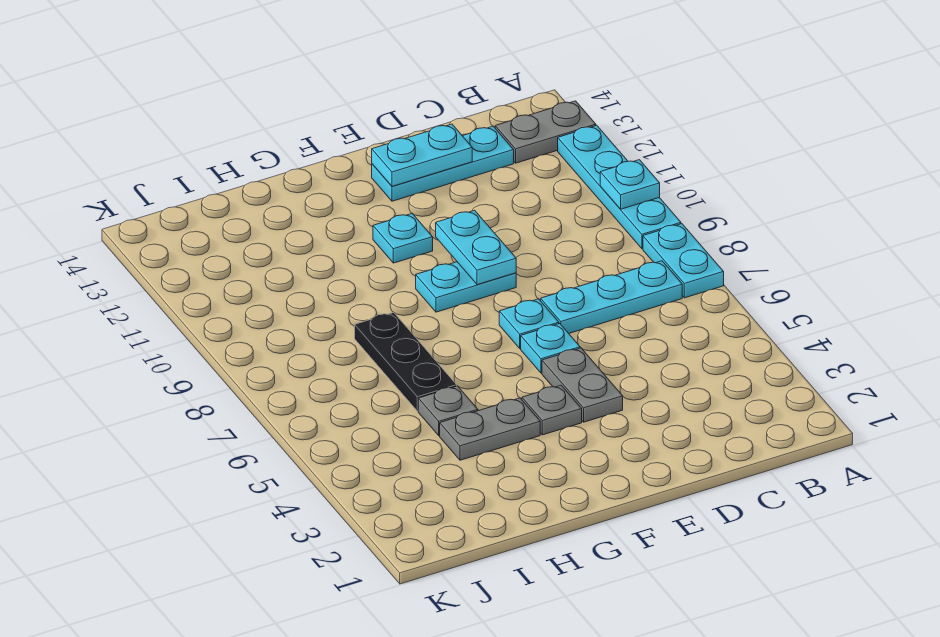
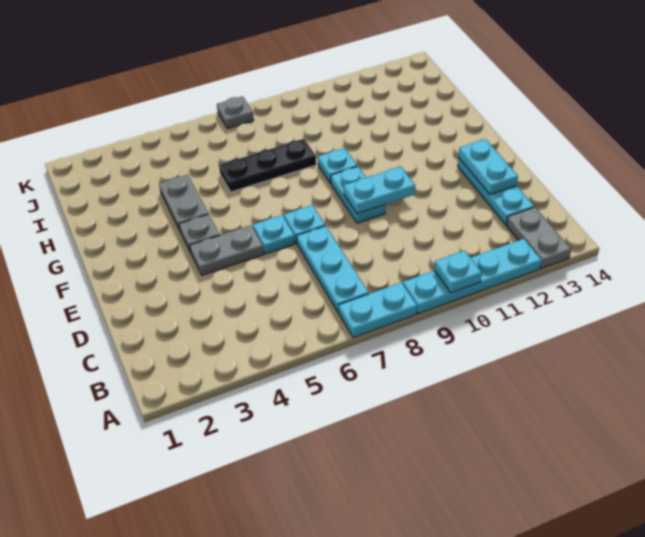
cyan plate F11 level 1 -> cyan plate G9 level 1
grey plate H5 level 1 -> grey plate K7 level 1

